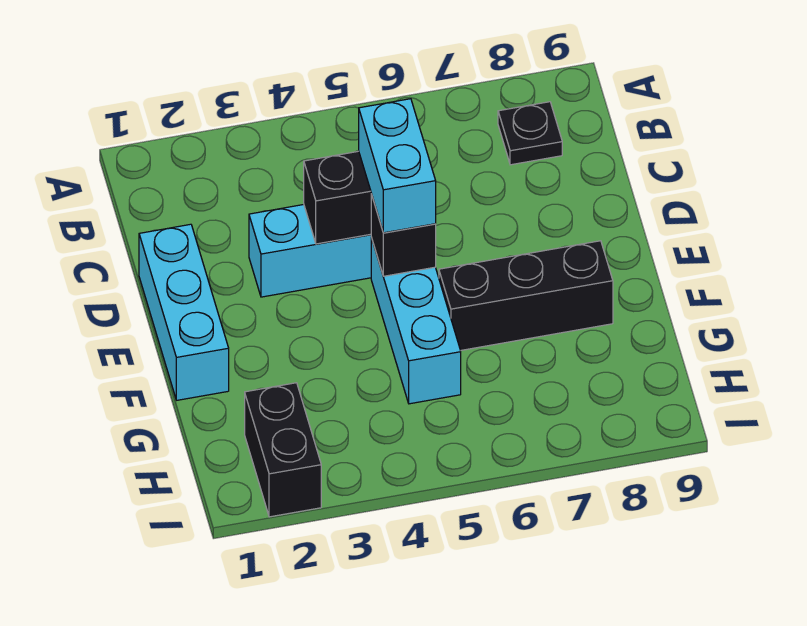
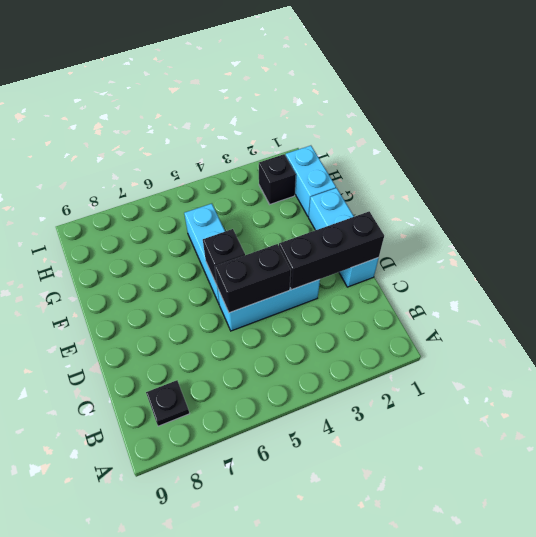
cyan brick D5:E5 level 3 -> cyan brick G1:H1 level 1
black brick F6:F8 level 1 -> black brick D1:D3 level 2
black brick H2:I2 level 1 -> black brick H2 level 1

